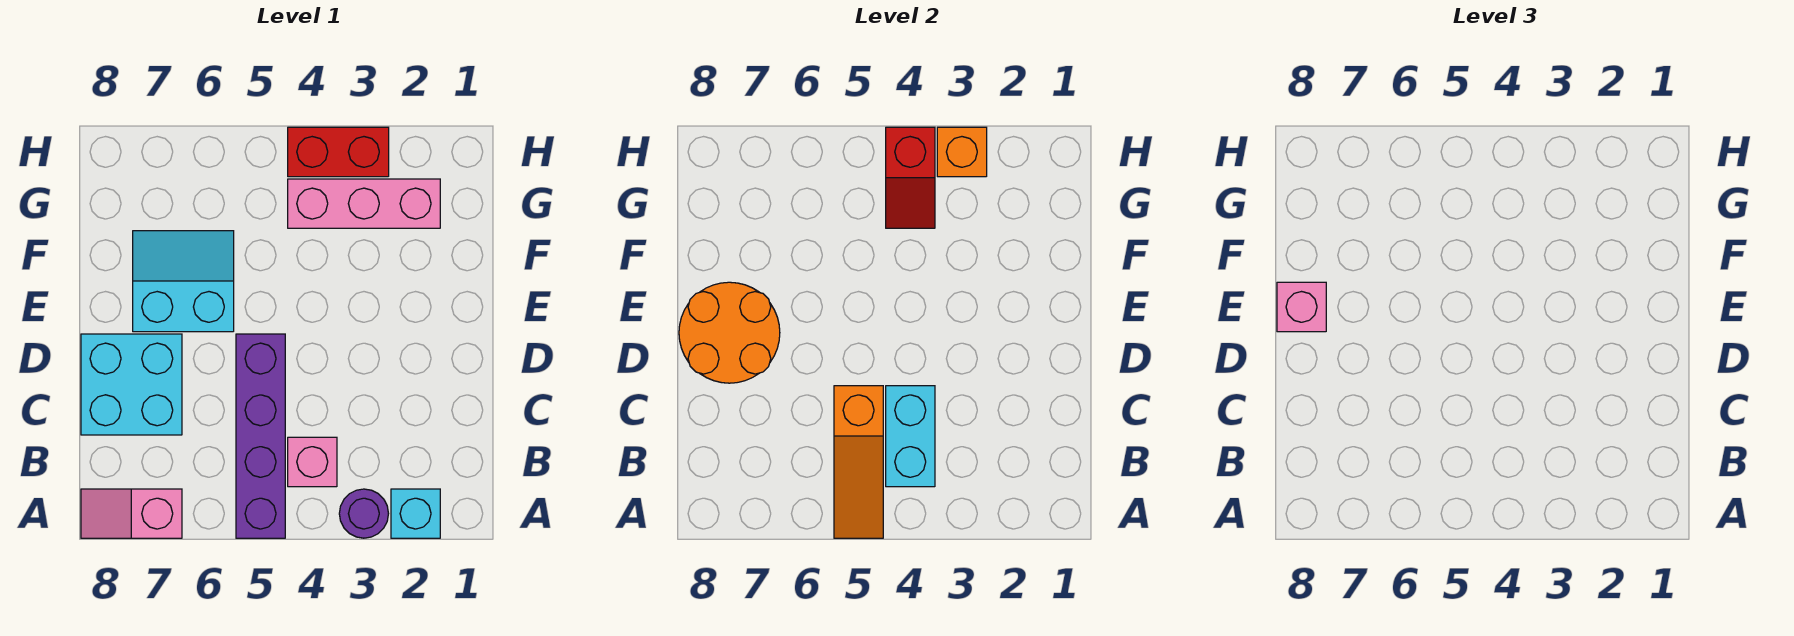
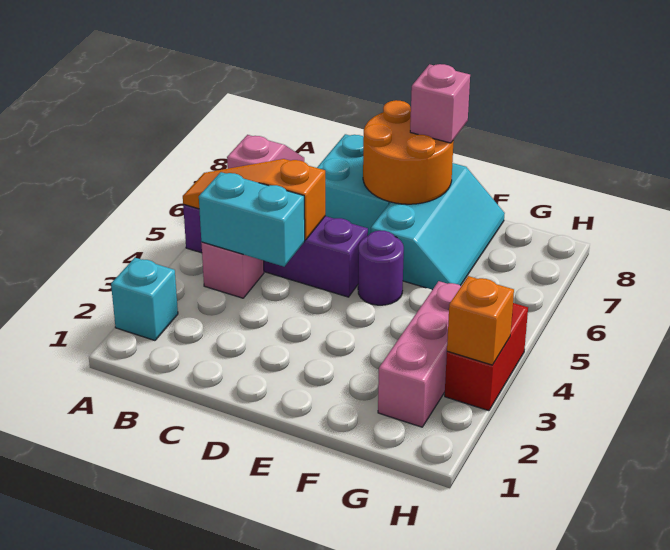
purple round brick A3 level 1 -> purple round brick E5 level 1
cyan slope E6:F7 level 1 top E -> cyan slope E6:F8 level 1 top E
red slope G4:H4 level 2 top H -> none

